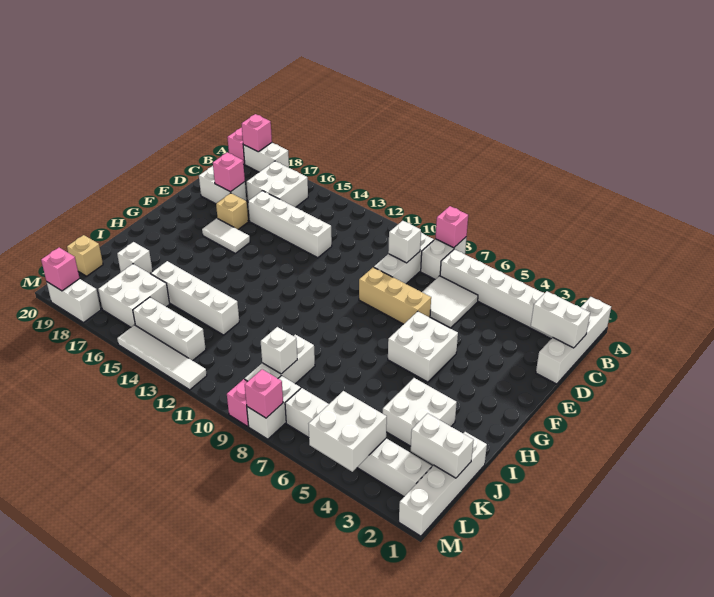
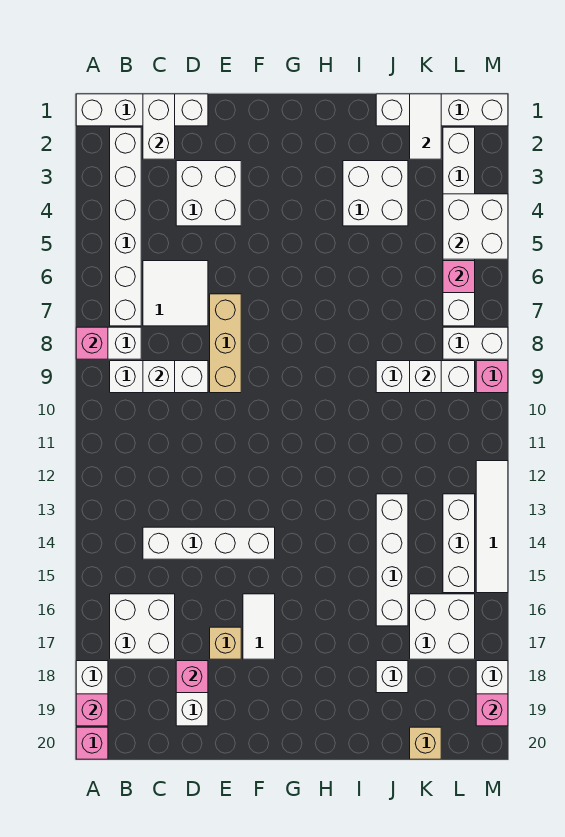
white brick D13:D16 level 1 -> white brick C14:F14 level 1
white brick F5:G6 level 1 -> white brick D3:E4 level 1
white brick K1:K2 level 2 -> white tile K1:K2 level 2
pink brick M8 level 2 -> pink brick L6 level 2

